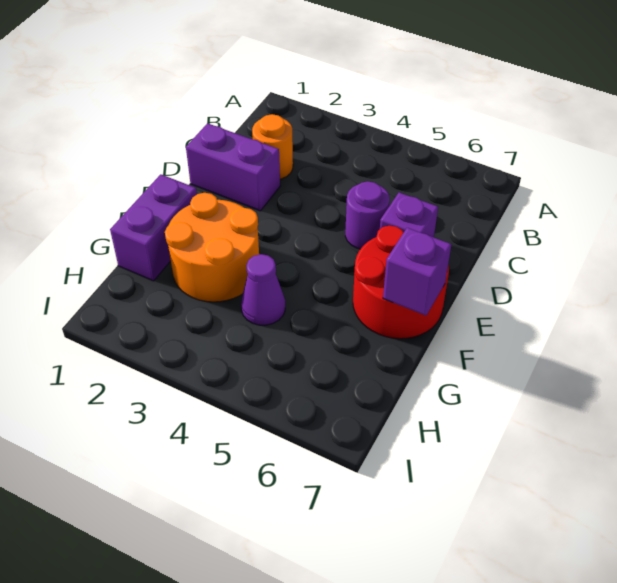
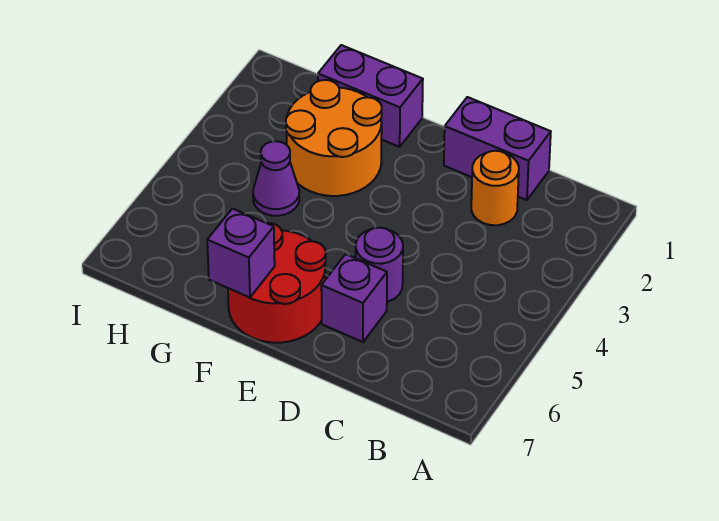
purple brick D1:D2 level 1 -> purple brick C1:D1 level 1

